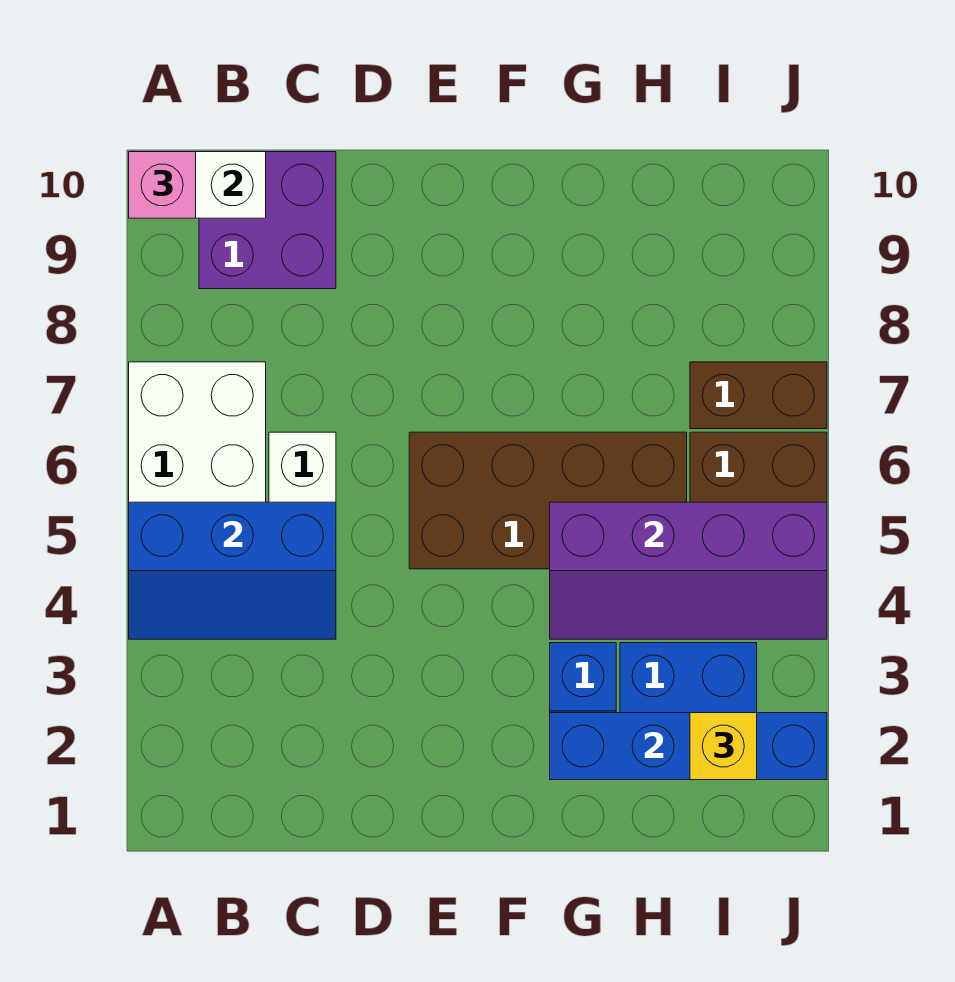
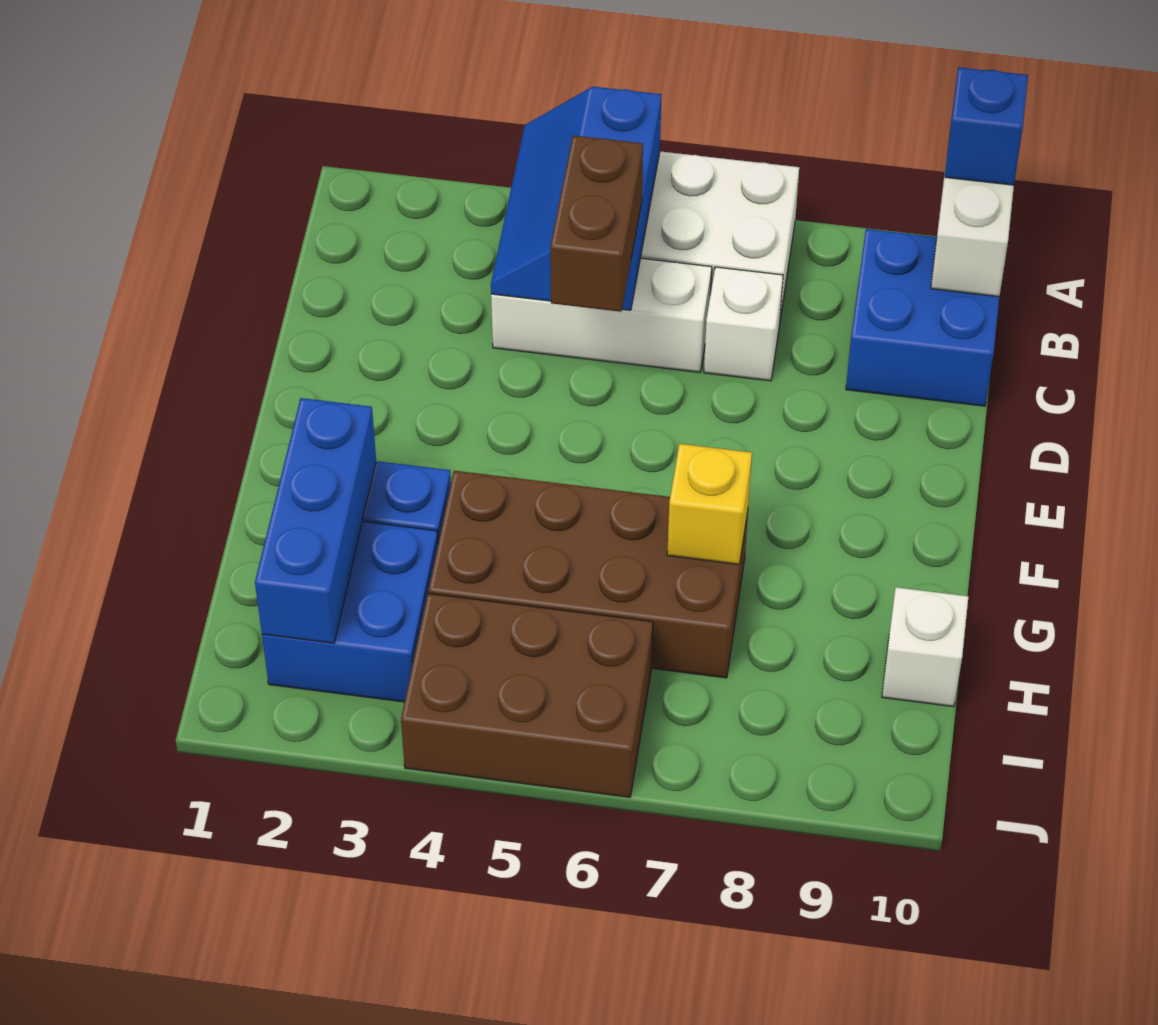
pink brick A10 level 3 -> blue brick A10 level 3
purple brick B9:C10 level 1 -> blue brick B9:C10 level 1
none -> white brick C7 level 1
brown brick E5:H6 level 1 -> brown brick G4:H7 level 1
blue brick G2:J2 level 2 -> blue brick G2:I2 level 2
purple slope G4:J5 level 2 top 5 -> none
none -> white brick H10 level 1
yellow brick I2 level 3 -> yellow brick G7 level 2
brown brick I7:J7 level 1 -> brown brick C5:D5 level 3

